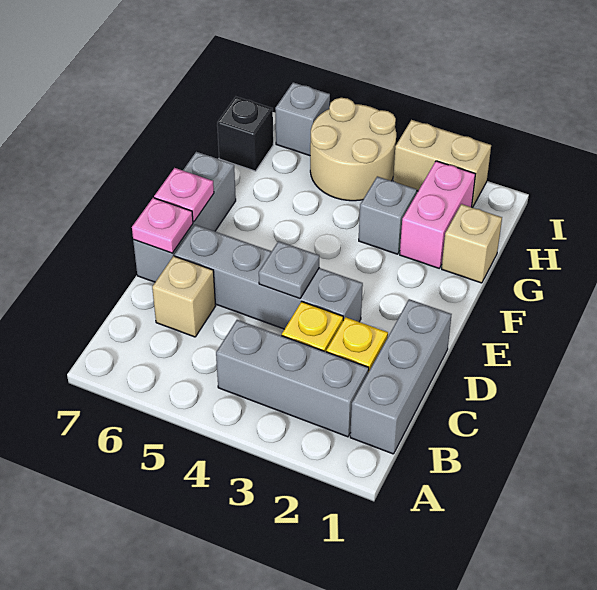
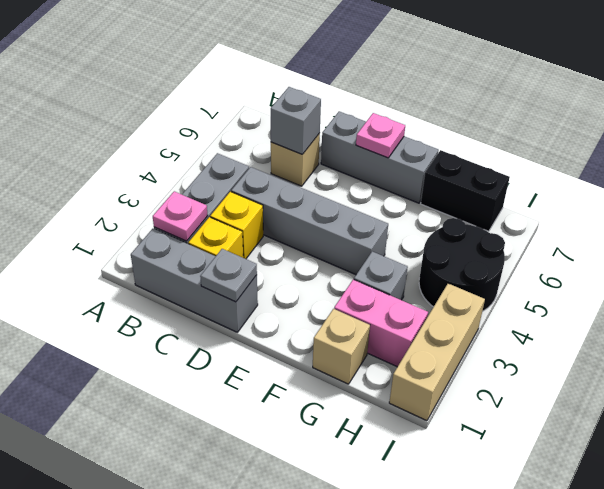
grey brick D3:D6 level 1 -> grey brick C4:F4 level 1
grey plate D4 level 2 -> grey plate D1 level 2
pink plate D7 level 2 -> pink plate B2 level 2
tan round brick H4:I5 level 1 -> black round brick H4:I5 level 1
black brick H7 level 1 -> black brick G7:H7 level 1
tan brick I2:I3 level 1 -> tan brick I1:I3 level 1
grey brick I6 level 1 -> grey brick C6 level 2

